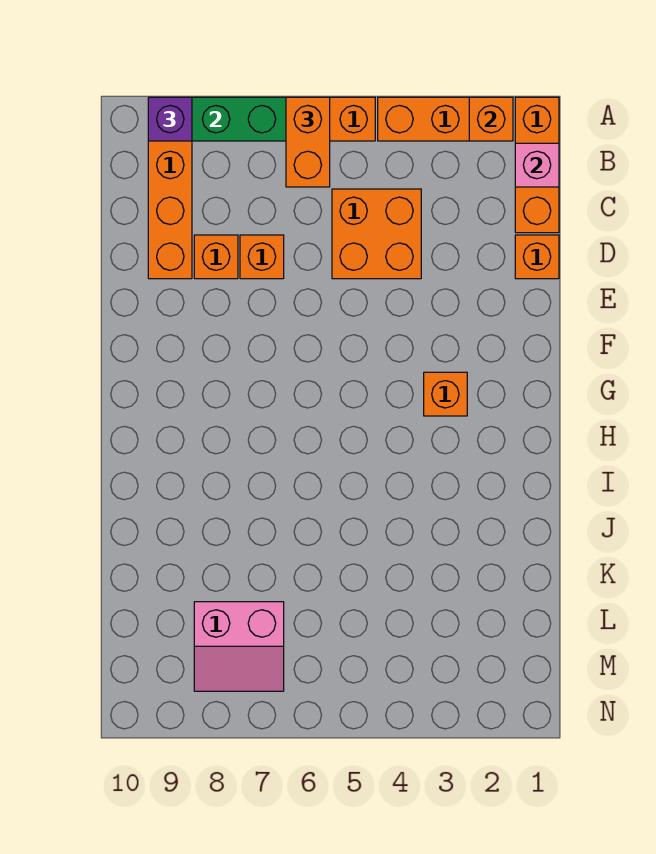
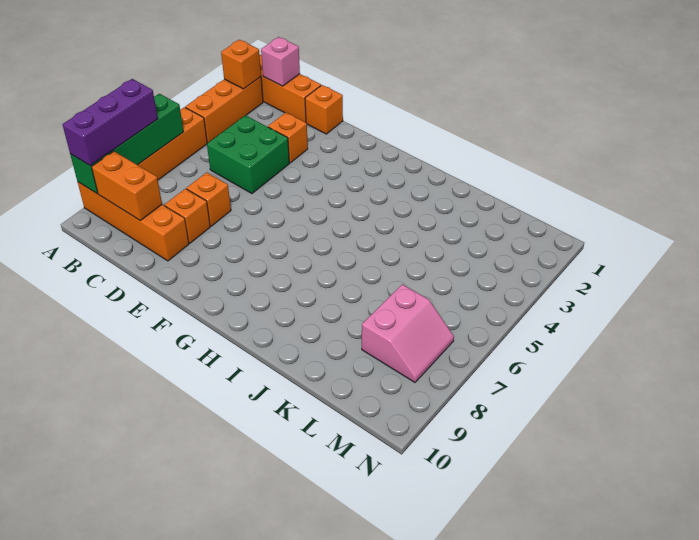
orange brick A6:B6 level 3 -> orange brick B9:C9 level 2
purple brick A9 level 3 -> purple brick A7:A9 level 3
orange brick C4:D5 level 1 -> green brick C4:D5 level 1
orange brick G3 level 1 -> orange brick D3 level 1

